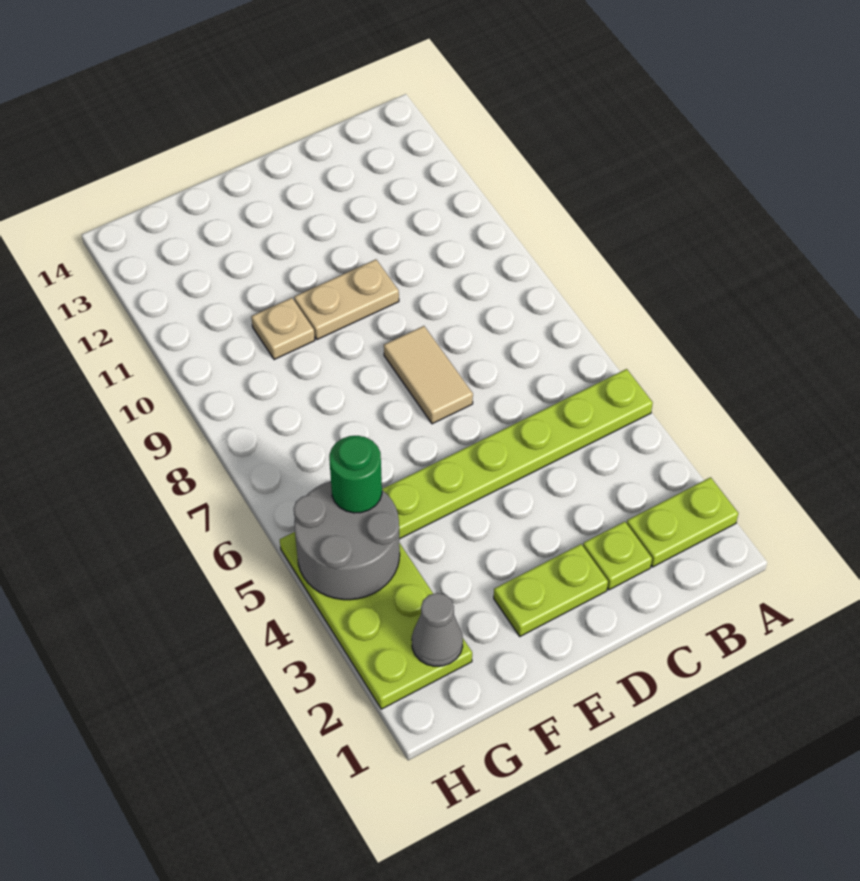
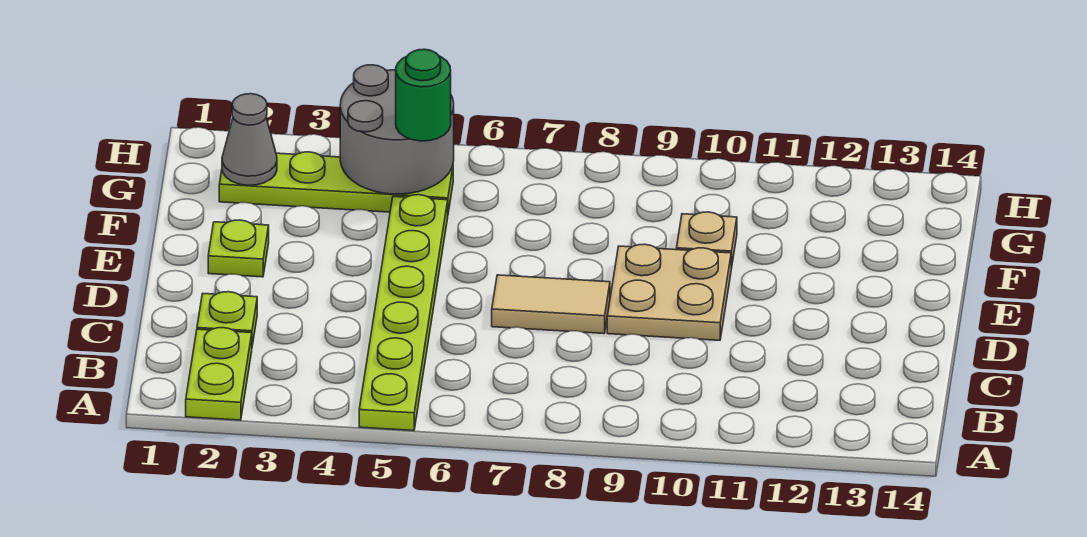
lime plate D2:E2 level 1 -> lime plate E2 level 1
tan plate D10:E10 level 1 -> tan plate D9:E10 level 1
lime plate G2:H5 level 1 -> lime plate G2:G5 level 1

